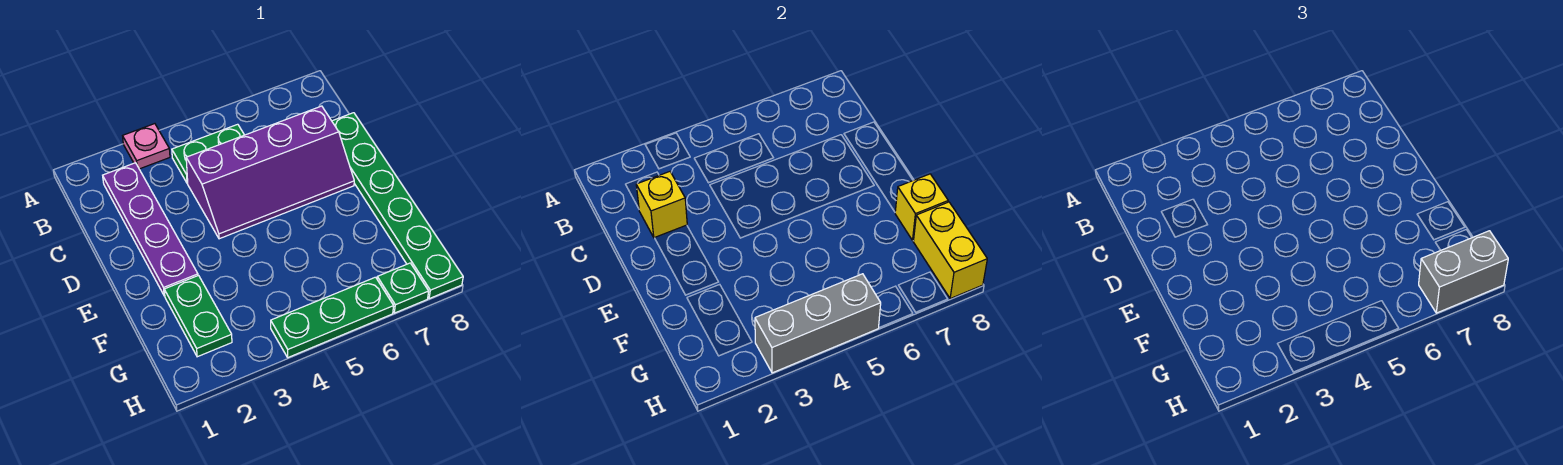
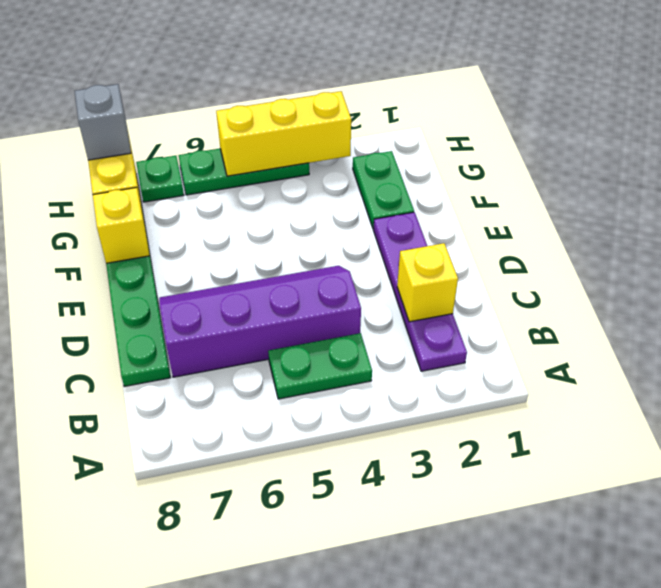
pink plate A3 level 1 -> none
grey brick H3:H5 level 2 -> yellow brick H3:H5 level 2
grey brick H7:H8 level 3 -> grey brick H8 level 3

